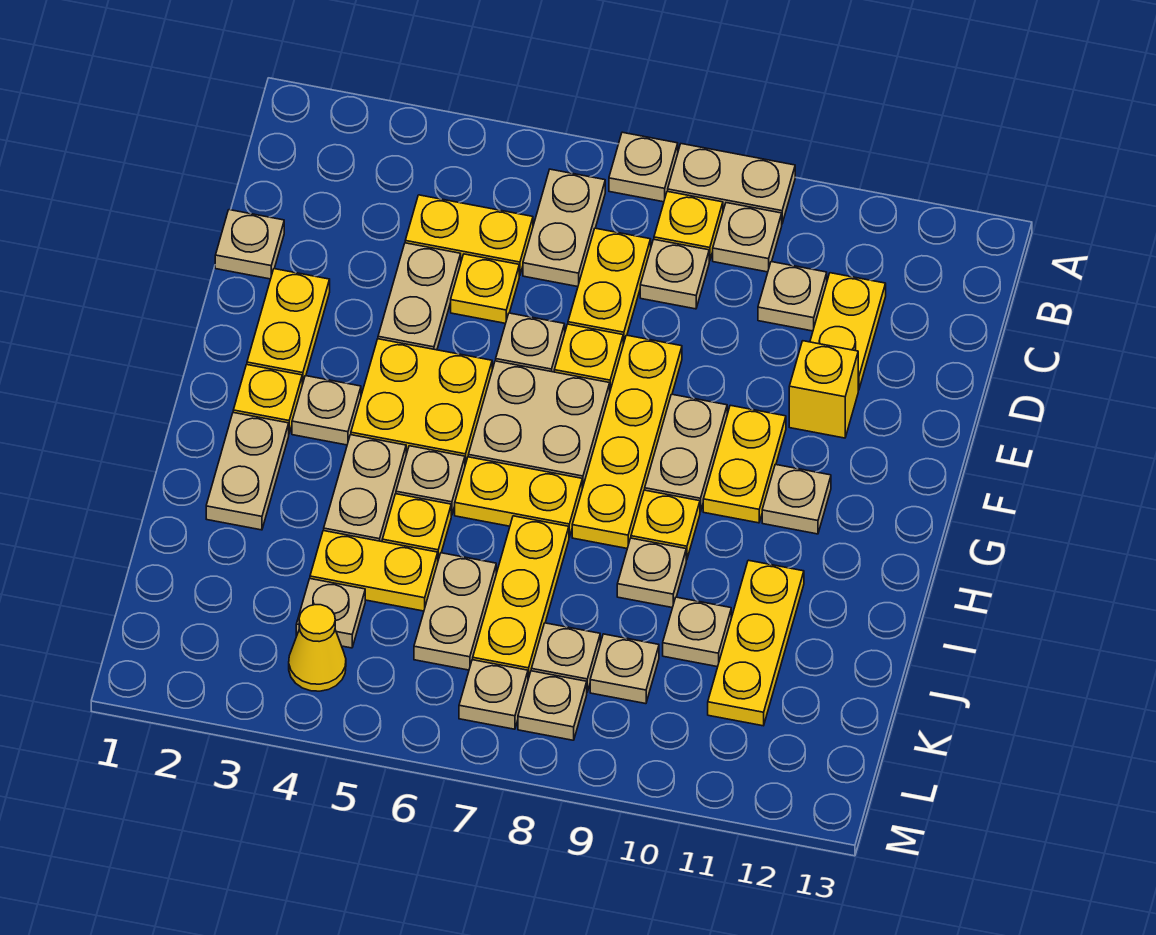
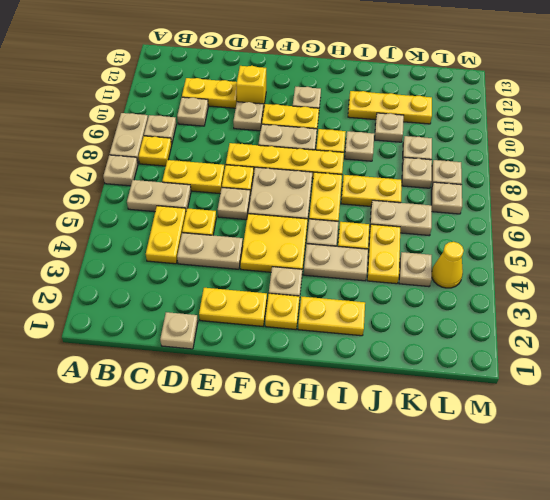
tan plate C8 level 1 -> tan plate E10 level 1
tan plate H2:I2 level 1 -> yellow plate H2:I2 level 1
yellow plate I7:K7 level 1 -> yellow plate I7:J7 level 1

